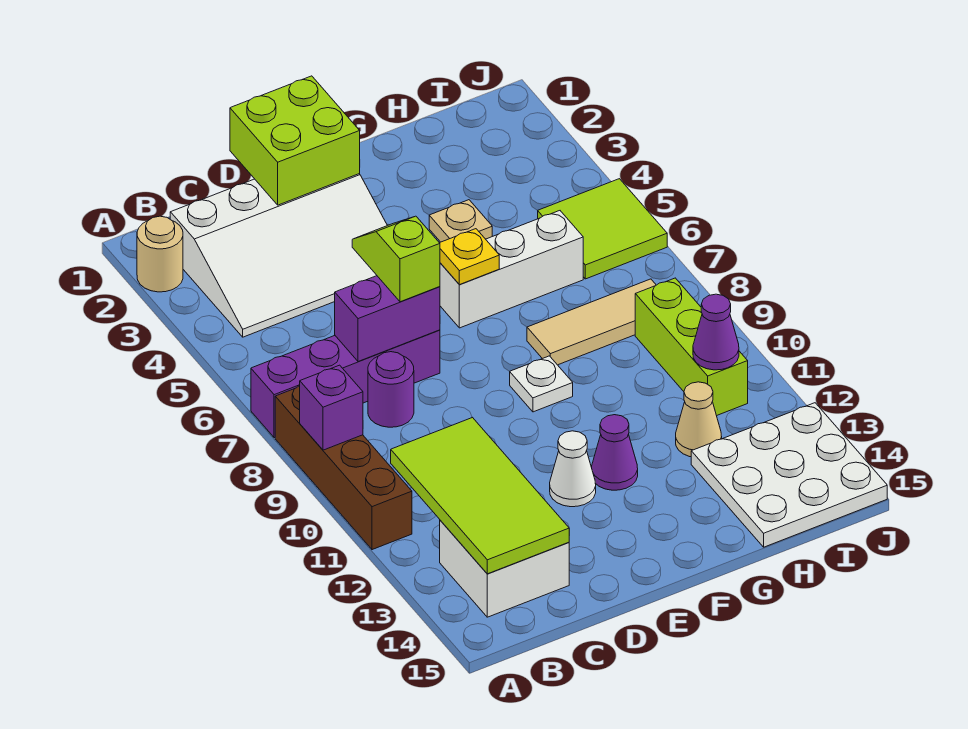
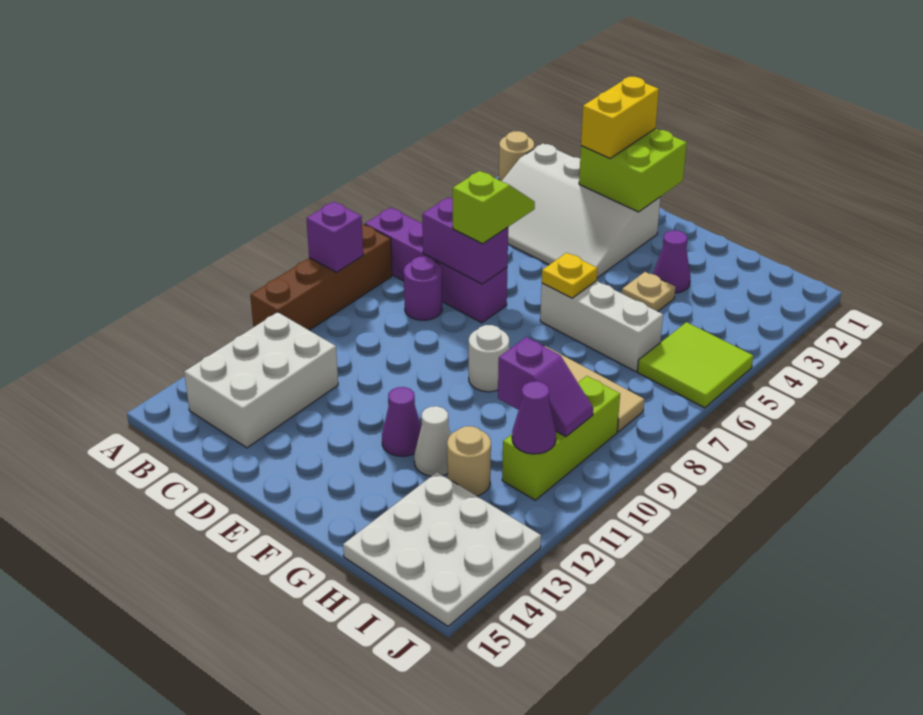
lime tile B11:C14 level 2 -> none
white brick B13:C14 level 1 -> white brick B12:C14 level 1
none -> yellow brick D1:D2 level 3
white cone E12 level 1 -> white cone G12 level 1
white plate F9 level 1 -> white round brick F9 level 1
none -> purple cone G3 level 1
none -> purple slope H10:I10 level 2 top H
tan cone H12 level 1 -> tan round brick H12 level 1

